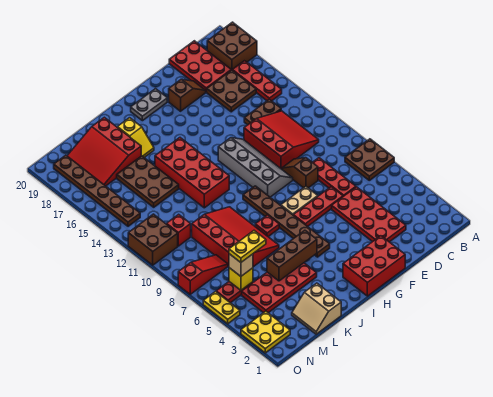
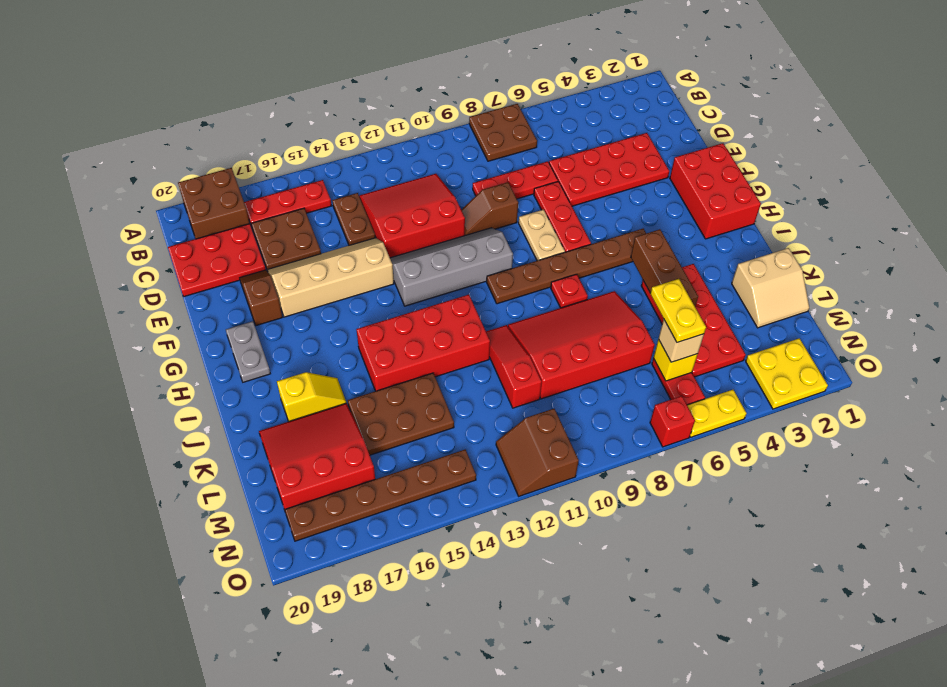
none -> tan slope E14:F17 level 1 top F
red slope K17:M19 level 1 top K -> red slope K17:M19 level 1 top M
red slope M8:O8 level 1 top O -> red slope J11:L11 level 1 top L
red brick M11 level 1 -> red brick O7 level 1
brown brick N11:O12 level 1 -> brown slope N11:O12 level 1 top 11

